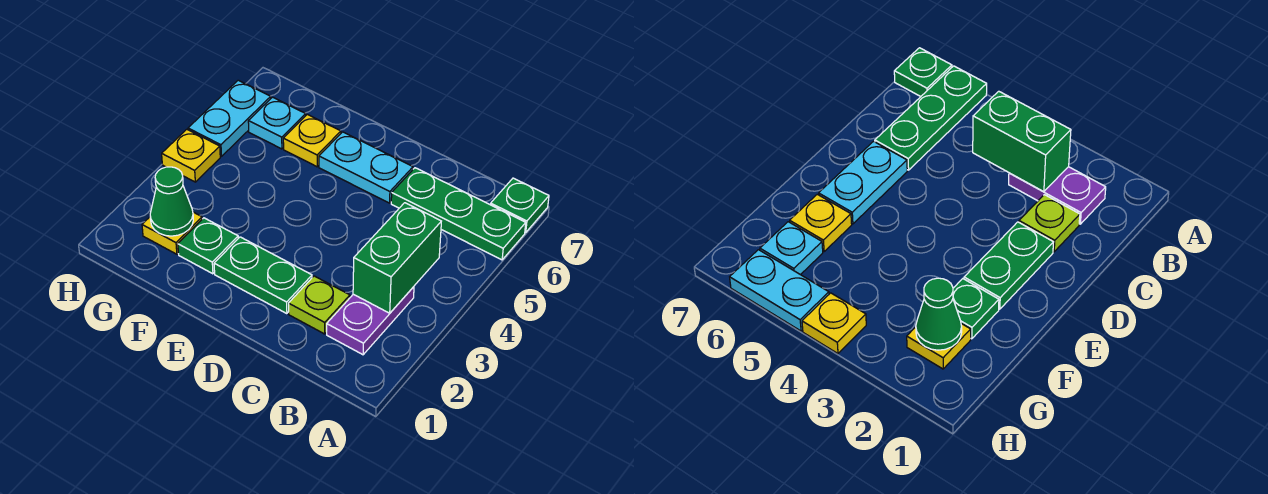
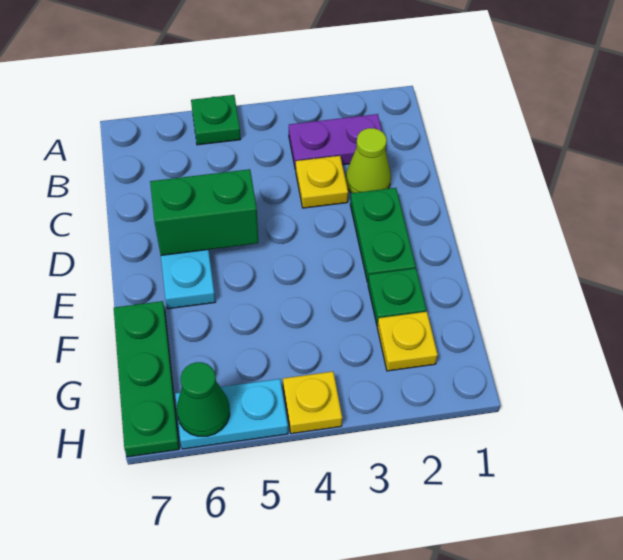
green plate A6:C6 level 1 -> green plate F7:H7 level 1
green plate A7 level 1 -> green plate A5 level 1
green brick B3:B4 level 2 -> green brick D5:D6 level 2
lime plate C2 level 1 -> lime cone C2 level 1
yellow plate F6 level 1 -> yellow plate C3 level 1
green cone G2 level 2 -> green cone H6 level 2
cyan plate G6 level 1 -> none

